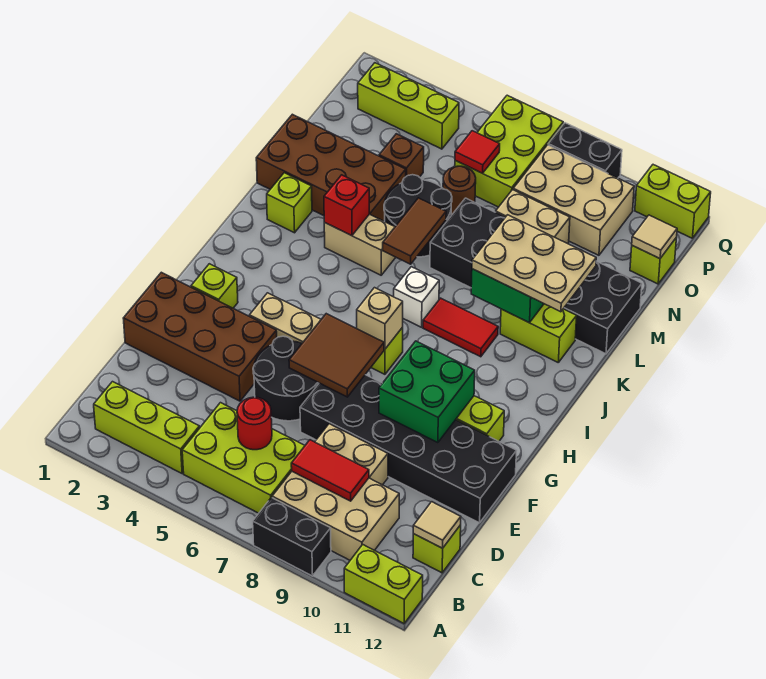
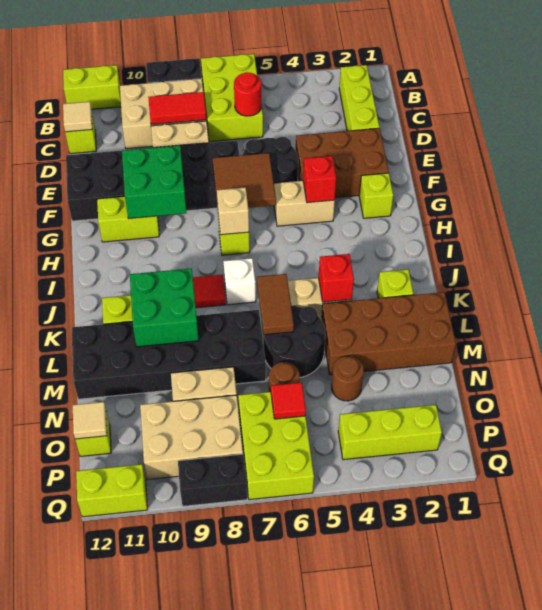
lime brick B2:B4 level 1 -> lime brick B2:D2 level 1
lime brick B5:C7 level 1 -> lime brick A6:C7 level 1
brown brick E1:F4 level 1 -> brown brick E2:F4 level 1
none -> red brick G4 level 2
tan plate K9:L11 level 3 -> none
brown brick N4 level 1 -> brown round brick N4 level 1

